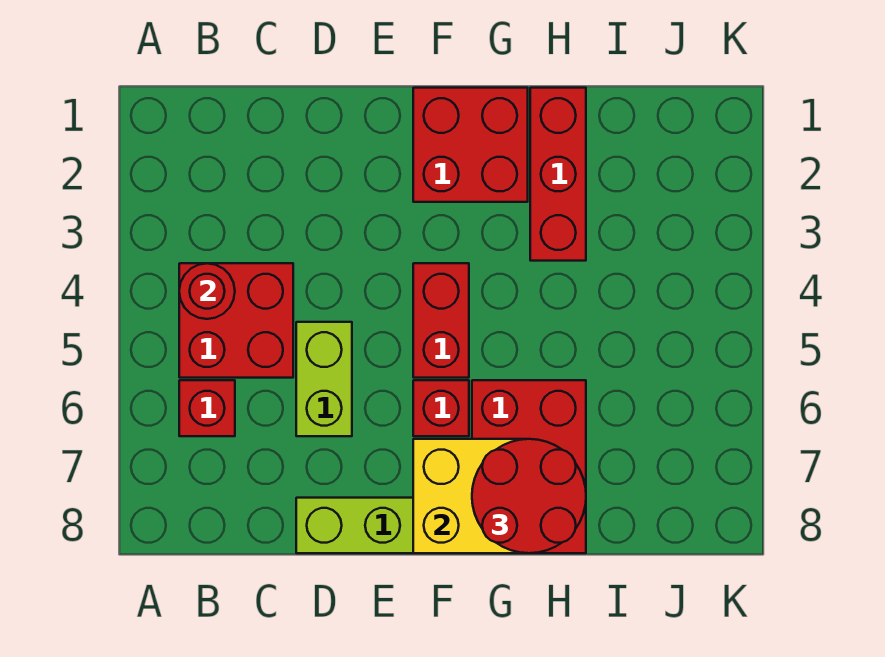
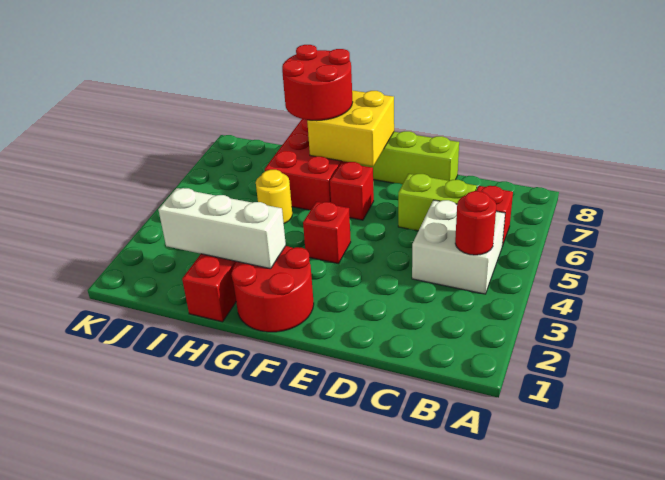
red brick B4:C5 level 1 -> white brick B4:C5 level 1
lime brick D5:D6 level 1 -> lime brick C6:D6 level 1
red brick F1:G2 level 1 -> red round brick F1:G2 level 1
red brick F4:F5 level 1 -> red brick F4 level 1
none -> white brick G2:I2 level 2
none -> yellow round brick H5 level 1

